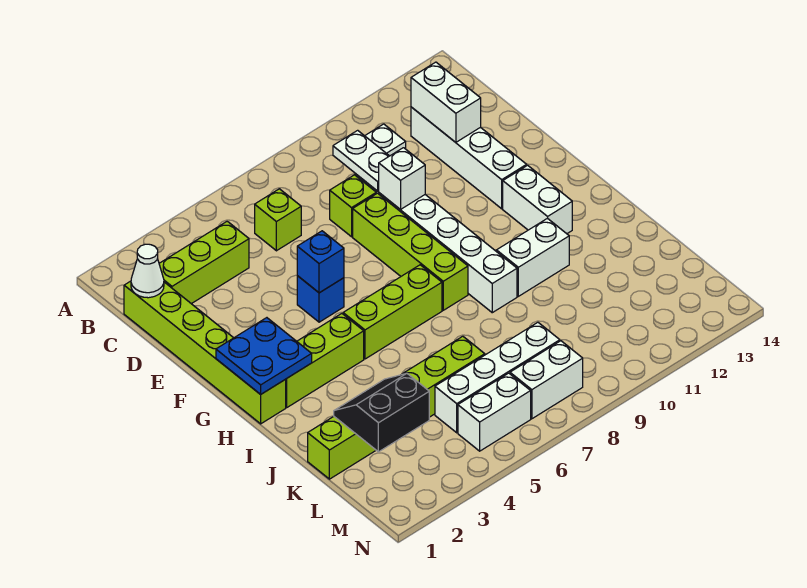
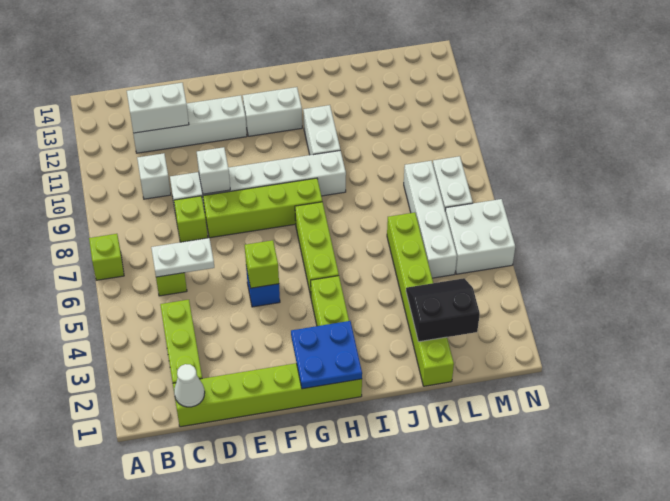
none -> lime brick A7 level 1
white plate C9:D9 level 2 -> white plate C6:D6 level 2
blue brick F5 level 2 -> lime brick F5 level 2
black slope K2:L3 level 2 top L -> black slope K2:L3 level 2 top 2
white brick M5:M6 level 1 -> white brick M5:N6 level 1

